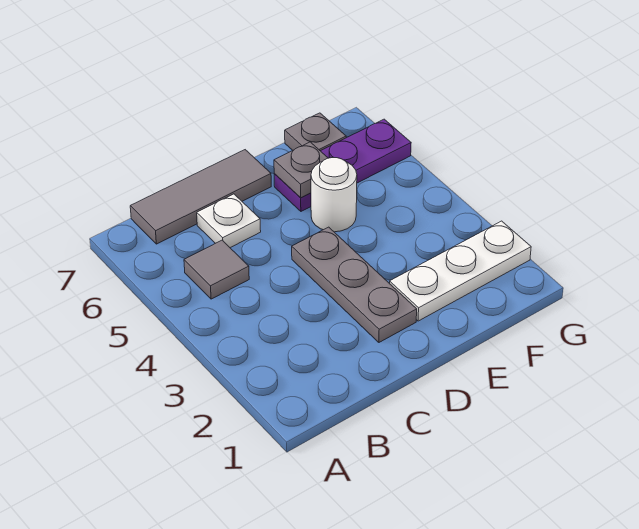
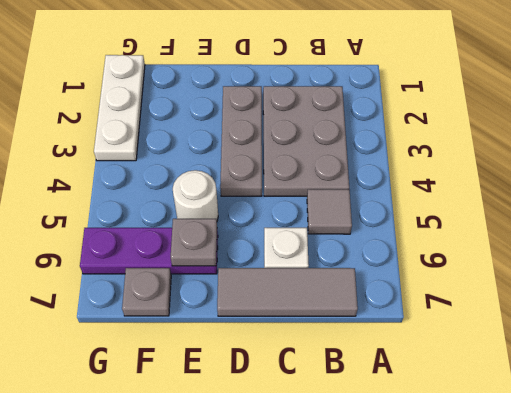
none -> grey plate B2:C4 level 1
white plate E2:G2 level 1 -> white plate G1:G3 level 1

